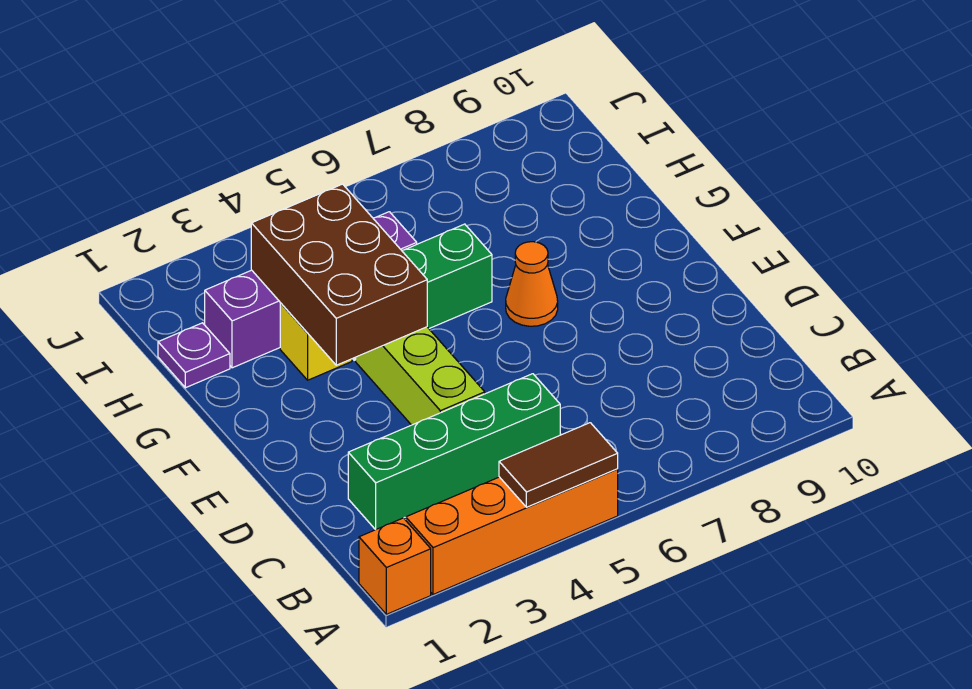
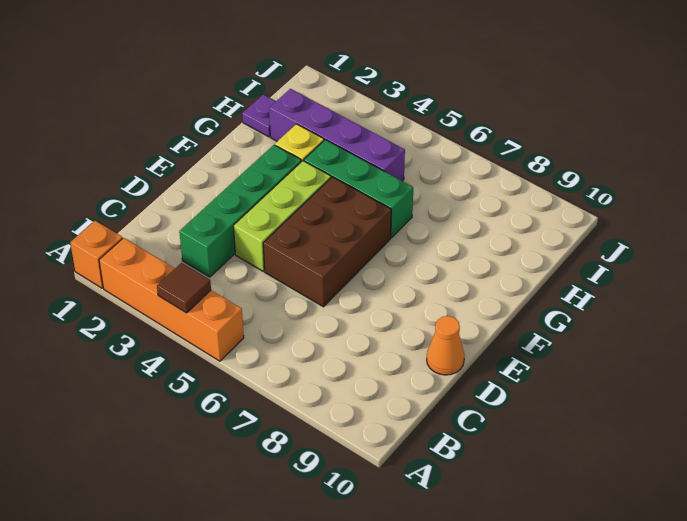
brown tile A4:A5 level 2 -> brown tile A4 level 2
green brick C2:C5 level 1 -> green brick C3:F3 level 1
brown brick F3:H4 level 2 -> brown brick D5:F6 level 1
orange cone F7 level 1 -> orange cone D10 level 1

